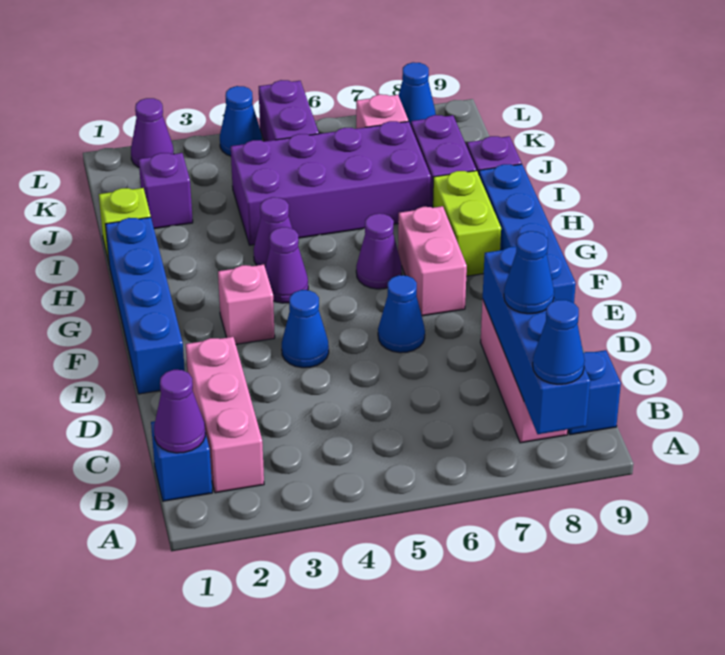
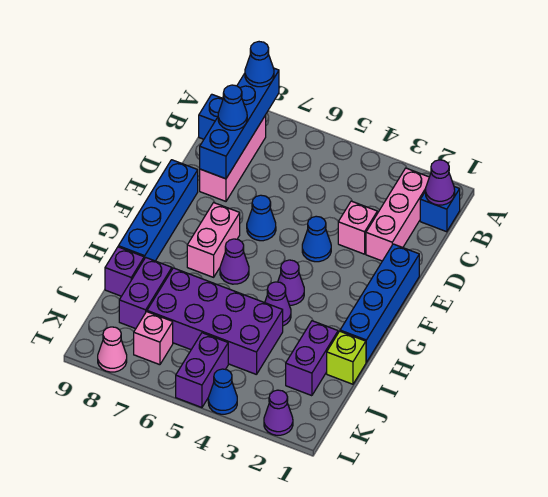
pink brick F3 level 1 -> pink brick D3 level 1
lime brick G8:H8 level 1 -> none
purple brick J2 level 1 -> purple brick I2:J2 level 1
blue cone L8 level 1 -> pink cone L8 level 1

